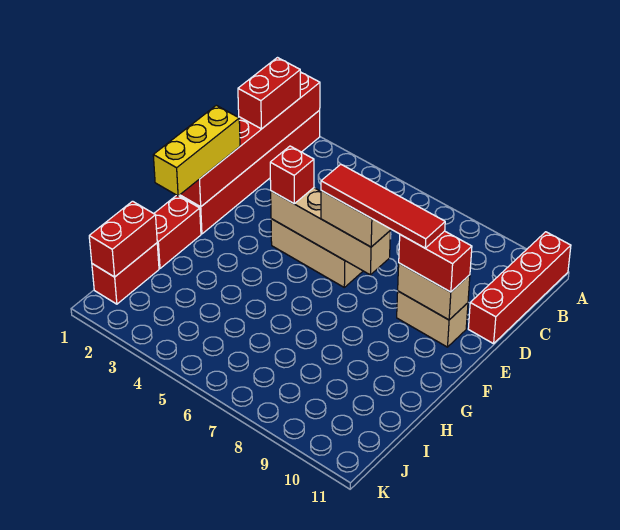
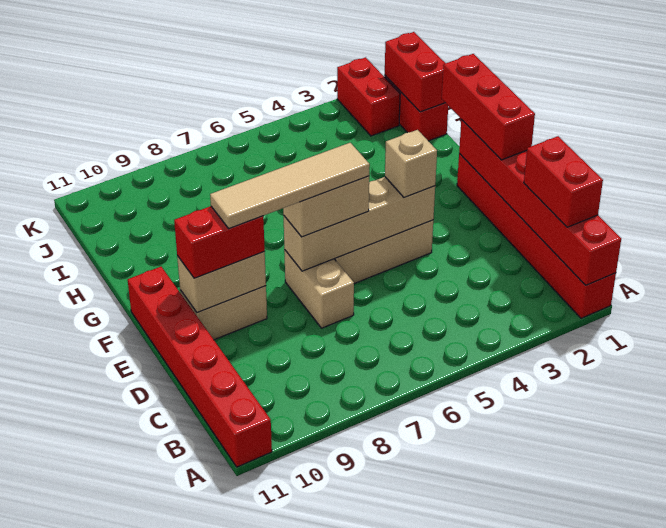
red brick A11:D11 level 1 -> red brick A11:F11 level 1
none -> tan brick D7:E7 level 1
yellow brick E1:G1 level 3 -> red brick E1:G1 level 3
red brick E4 level 3 -> tan brick E4 level 3
red tile E6:E9 level 4 -> tan tile E6:E9 level 4
red brick G1:H1 level 1 -> red brick J2:K2 level 1

